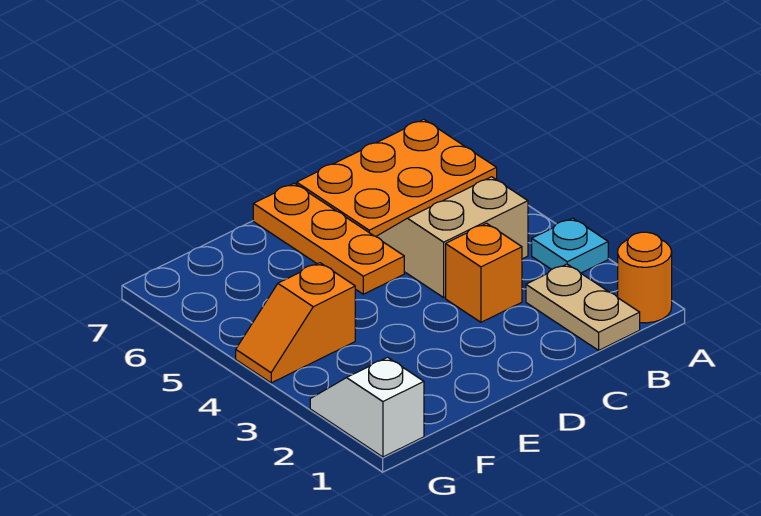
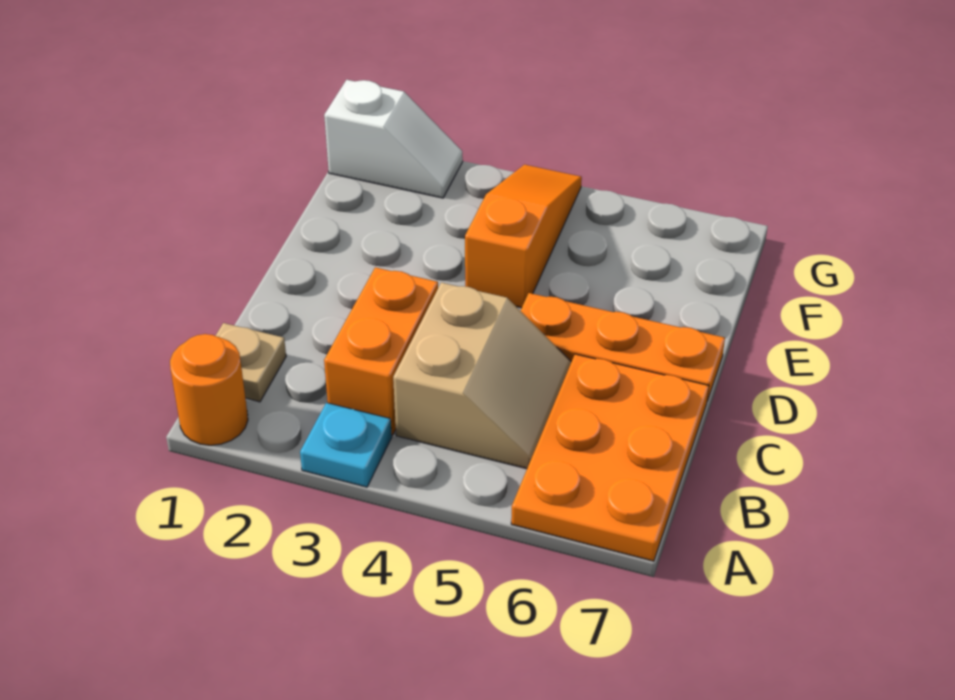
tan plate B1:B2 level 1 -> tan plate B1 level 1
orange brick C3 level 1 -> orange brick B3:C3 level 1
orange slope F4:G4 level 1 top F -> orange slope E4:G4 level 1 top E

